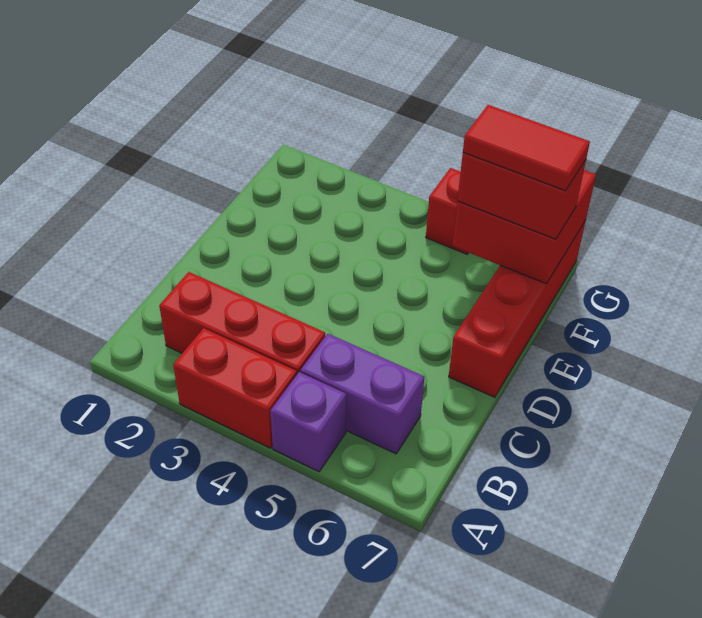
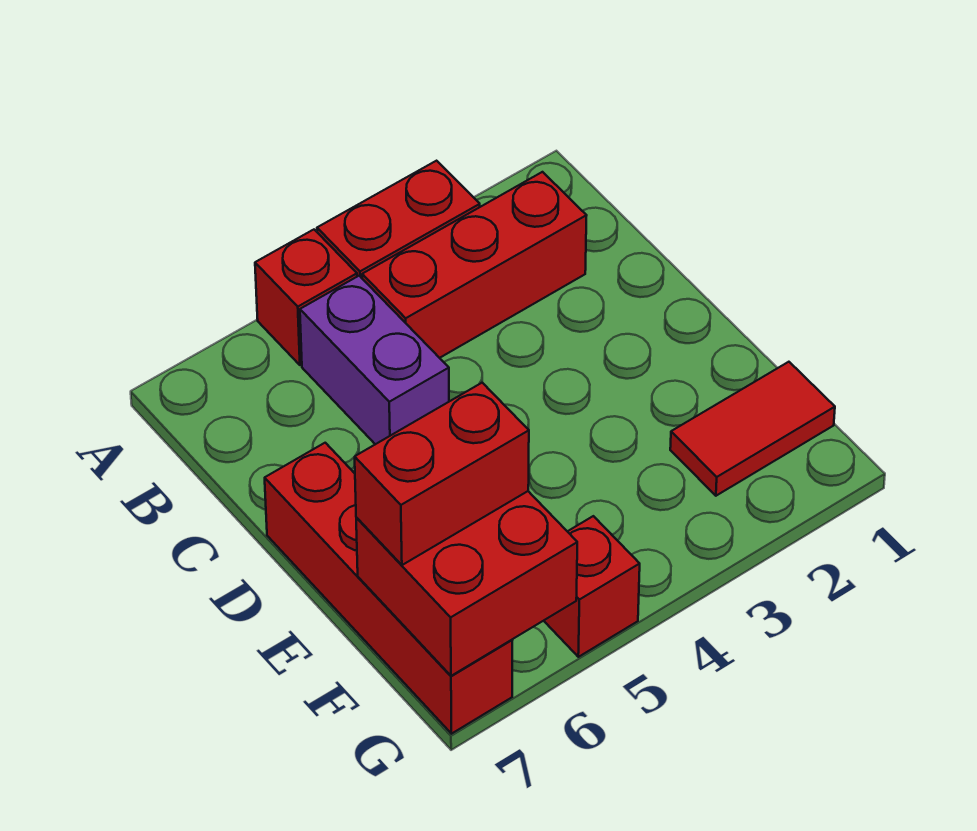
purple brick A5 level 1 -> red brick A5 level 1
purple brick B5:B6 level 1 -> purple brick B5:C5 level 1
red tile F6:F7 level 4 -> red tile F1:F2 level 1

